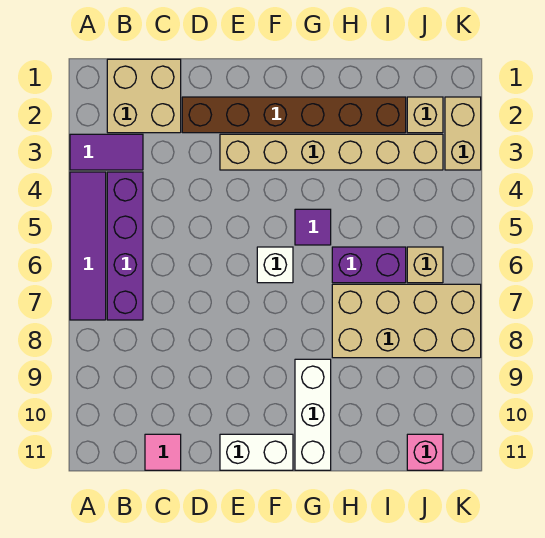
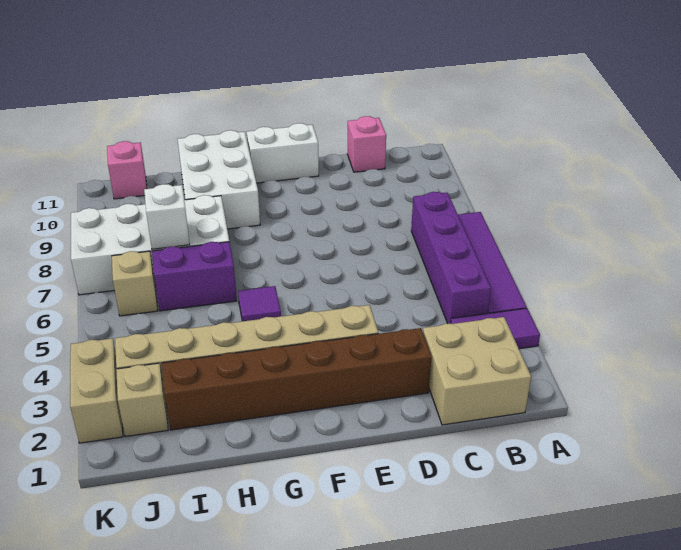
pink tile C11 level 1 -> pink brick C11 level 1
white brick F6 level 1 -> white brick I7 level 2
white brick G9:G11 level 1 -> white brick G9:H11 level 1
tan brick H7:K8 level 1 -> white brick H7:K8 level 1

